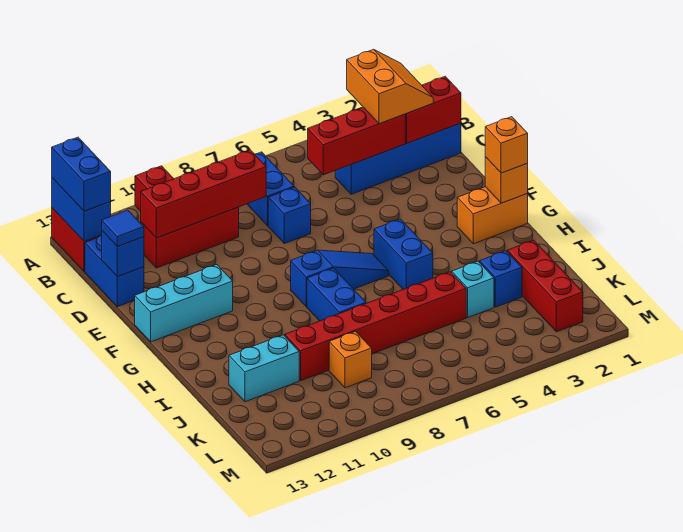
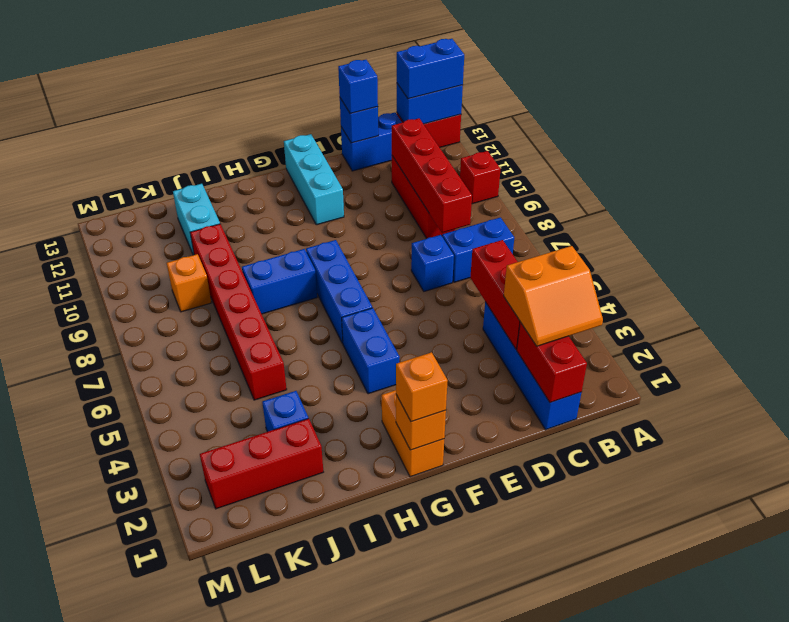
blue tile D13 level 3 -> blue brick D13 level 3
blue brick G5:H5 level 1 -> blue brick G4:G5 level 1
blue slope G6:G8 level 1 top 8 -> blue brick G6:G8 level 1
cyan brick J4 level 1 -> none

